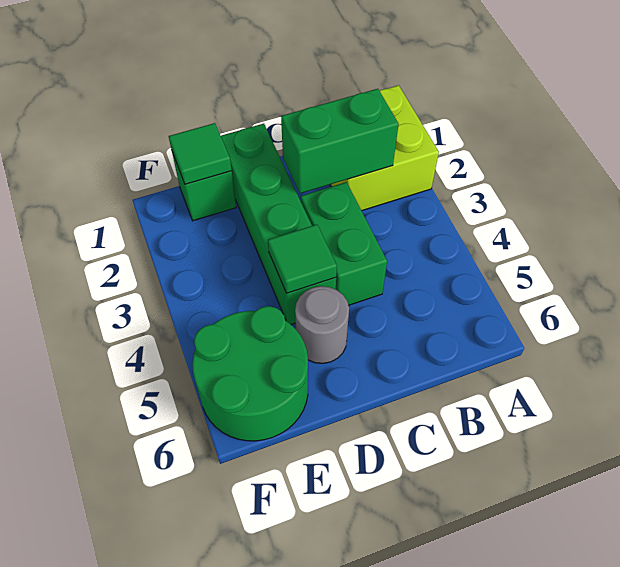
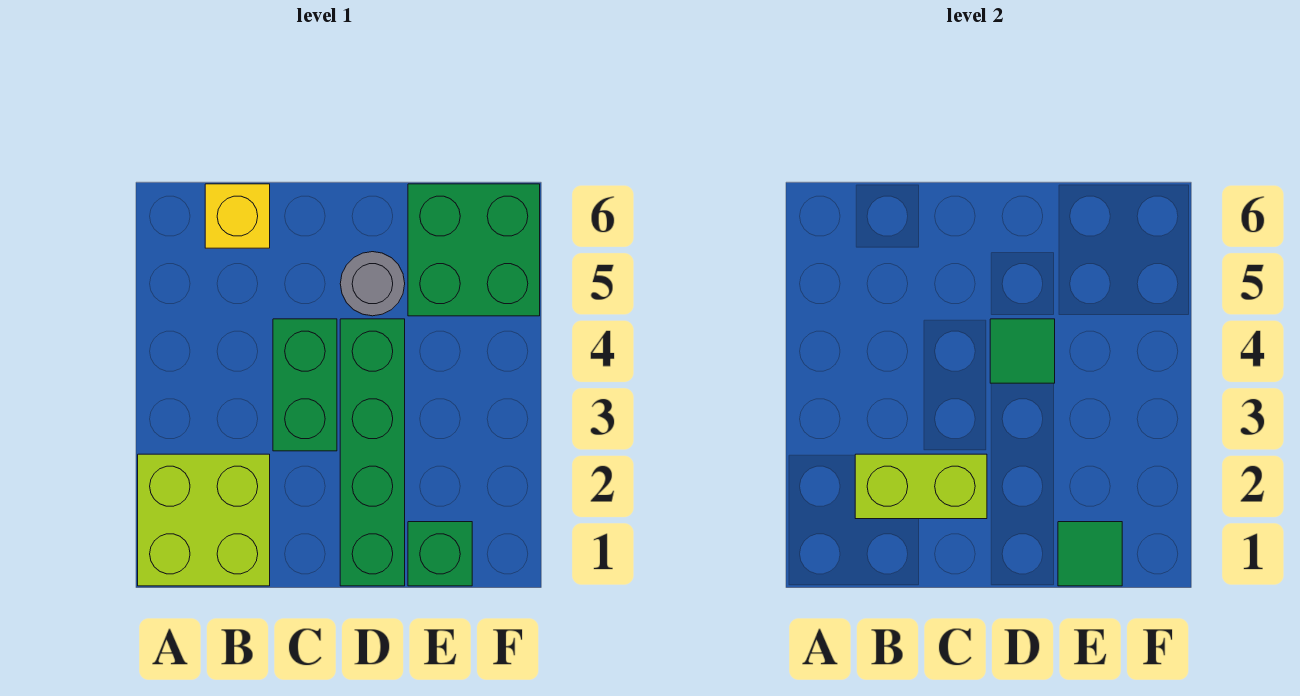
green brick B2:C2 level 2 -> lime brick B2:C2 level 2
none -> yellow brick B6 level 1
green round brick E5:F6 level 1 -> green brick E5:F6 level 1

